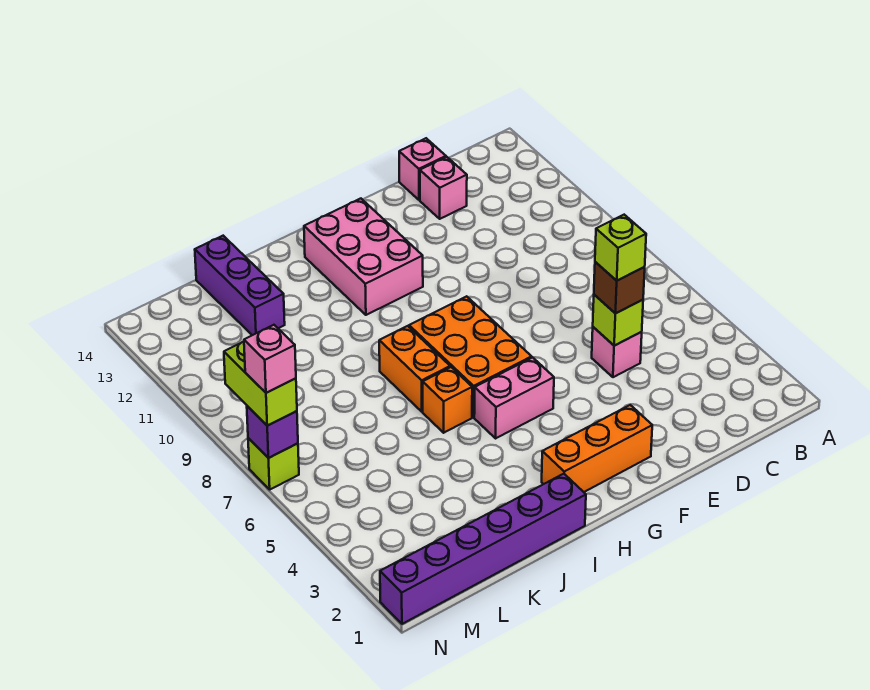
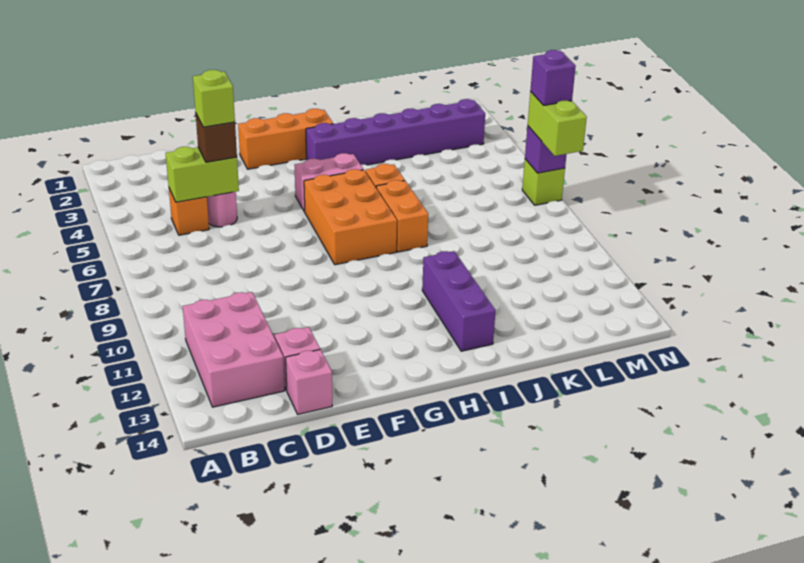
none -> orange brick C5 level 1
pink brick D5 level 1 -> pink round brick D5 level 1
lime brick D5 level 2 -> lime brick C5:D5 level 2
pink brick G11:H13 level 1 -> pink brick B11:C13 level 1
purple brick I1:N1 level 1 -> purple brick H3:M3 level 1
purple brick K12:K14 level 1 -> purple brick I11:I13 level 1
pink brick N7 level 4 -> purple brick N7 level 4

